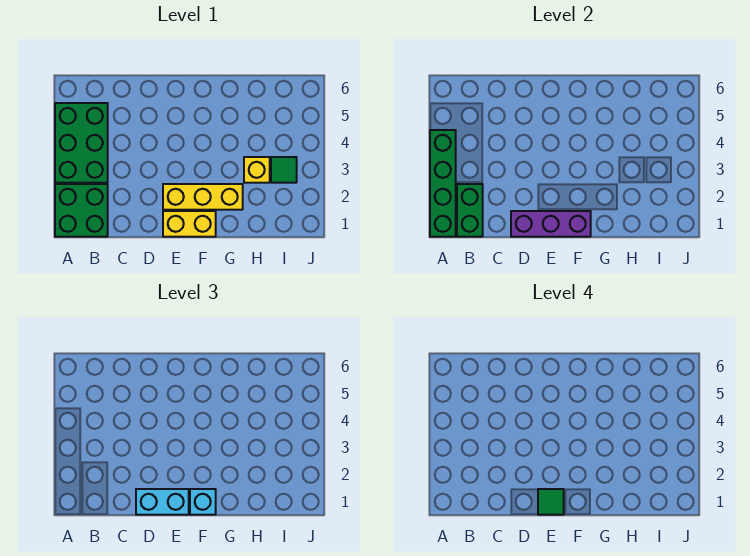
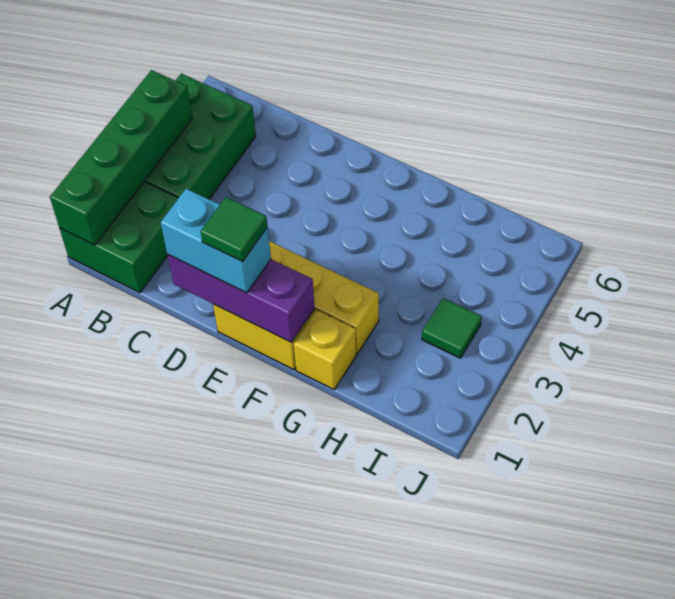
green brick B1:B2 level 2 -> none
cyan brick F1 level 3 -> none
yellow brick H3 level 1 -> yellow brick G1 level 1

